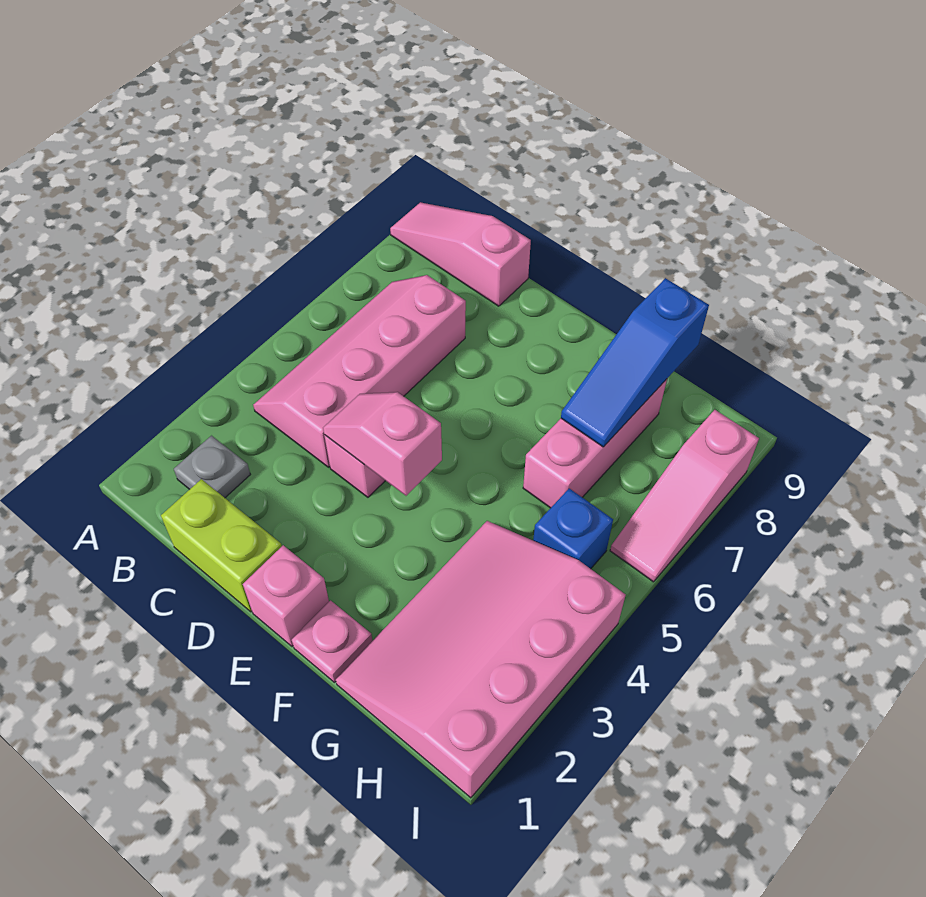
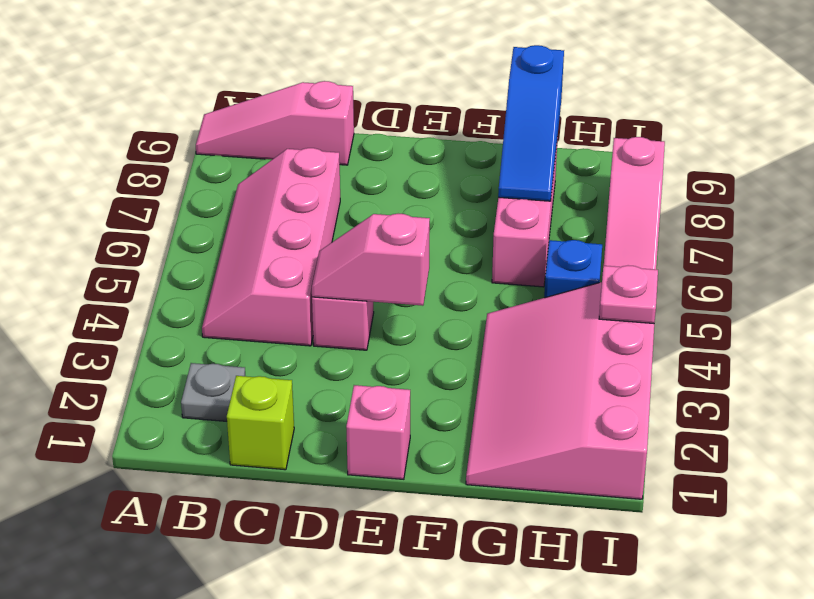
lime brick C1:D1 level 1 -> lime brick C1 level 1
pink plate F1 level 1 -> pink plate I4 level 2

